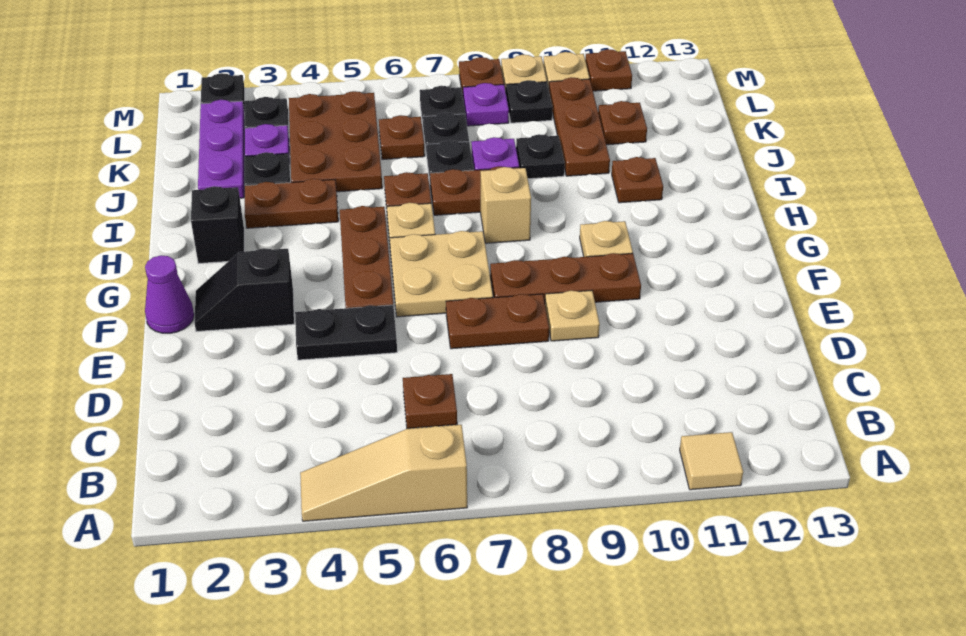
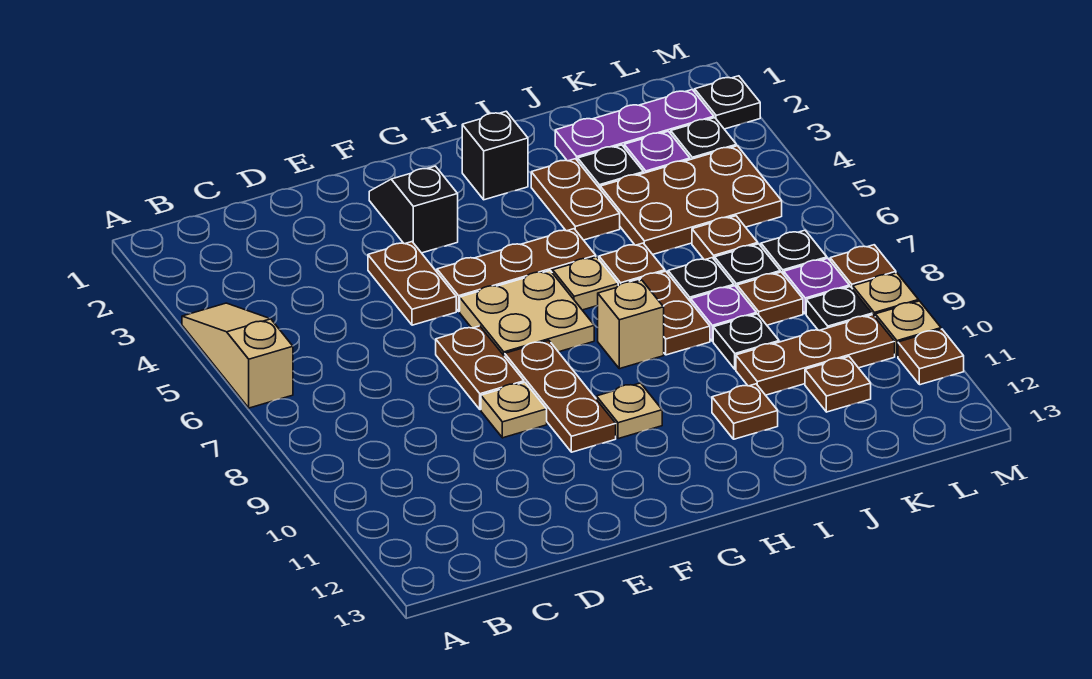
tan tile A11 level 1 -> none
brown plate C6 level 1 -> brown plate K8 level 1
black plate E4:E5 level 1 -> brown plate E4:E5 level 1
purple cone F1 level 1 -> none

